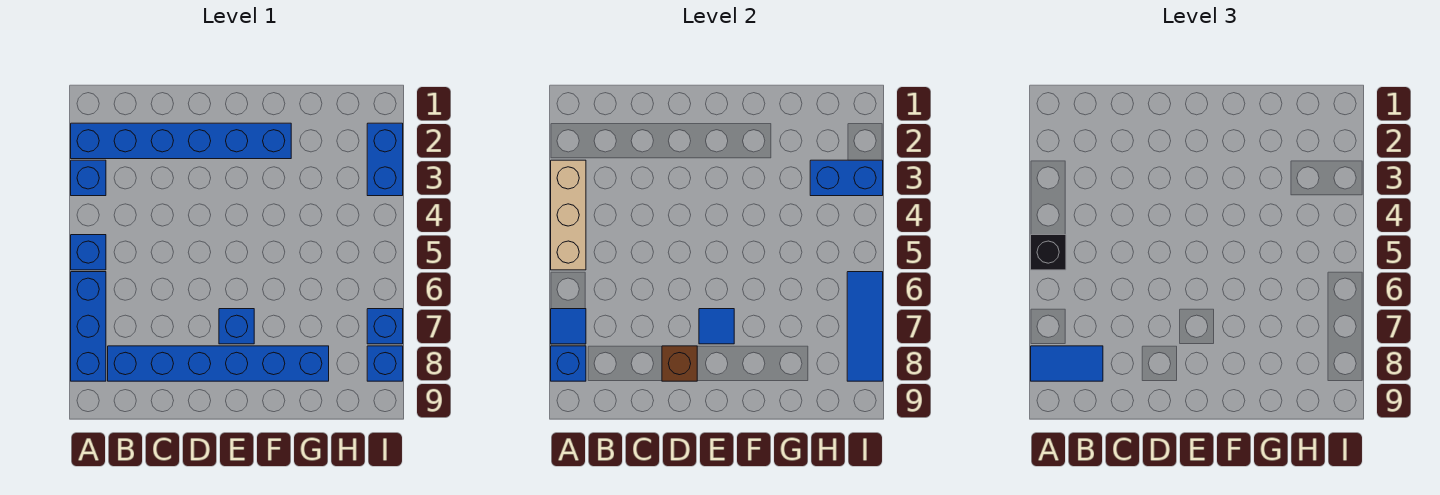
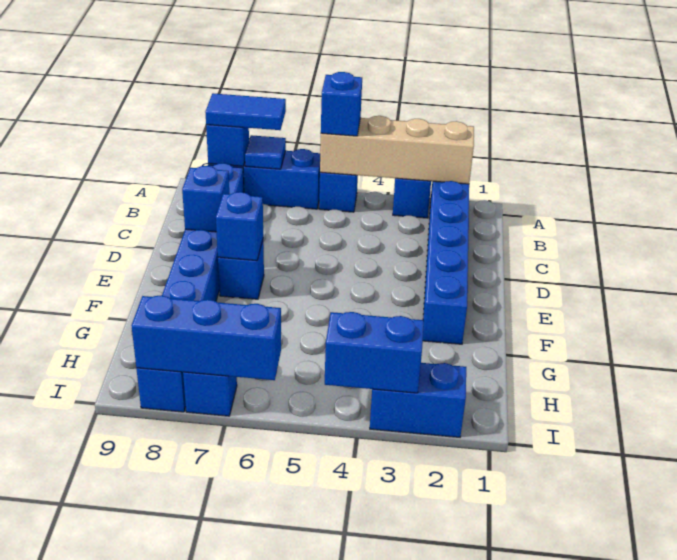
tan brick A3:A5 level 2 -> tan brick A2:A5 level 2
black brick A5 level 3 -> blue brick A5 level 3
blue tile A8:B8 level 3 -> blue tile A7:A8 level 3
brown brick D8 level 2 -> blue brick D8 level 2
blue tile E7 level 2 -> blue brick E7 level 2
blue brick H3:I3 level 2 -> blue brick I3:I4 level 2
blue tile I6:I8 level 2 -> blue brick I6:I8 level 2

